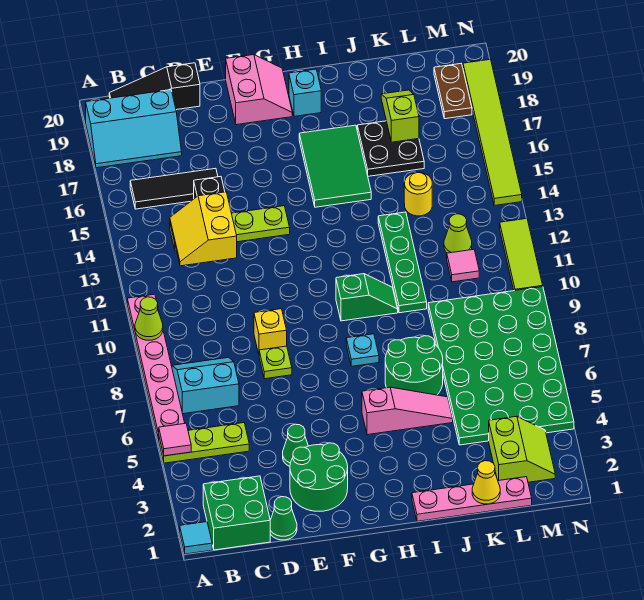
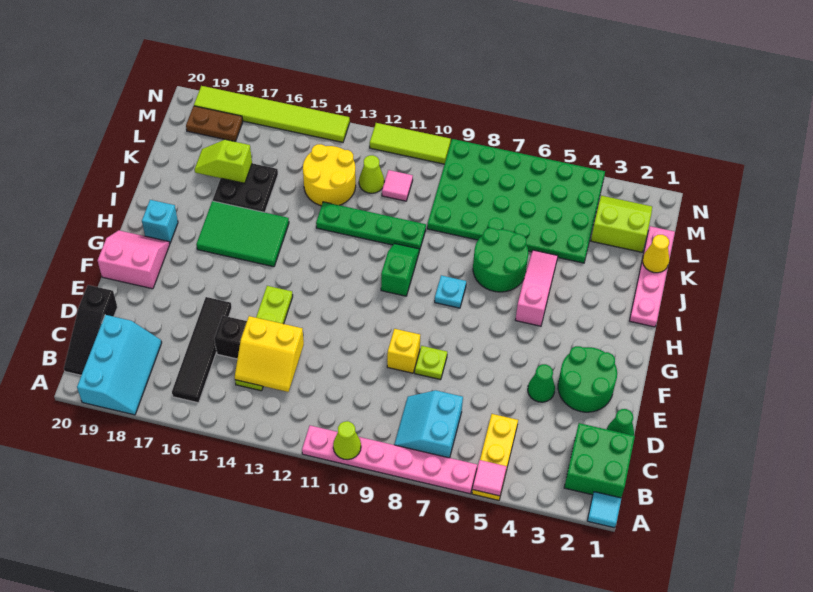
lime plate A5:C5 level 1 -> yellow plate A5:C5 level 1
black tile B16:D16 level 1 -> black tile B16:E16 level 1
yellow round brick K14 level 1 -> yellow round brick K13:L14 level 1

